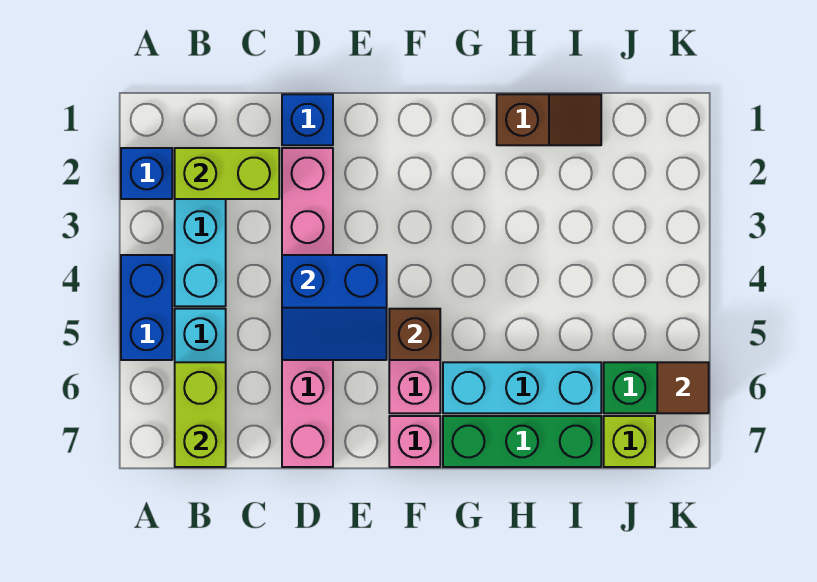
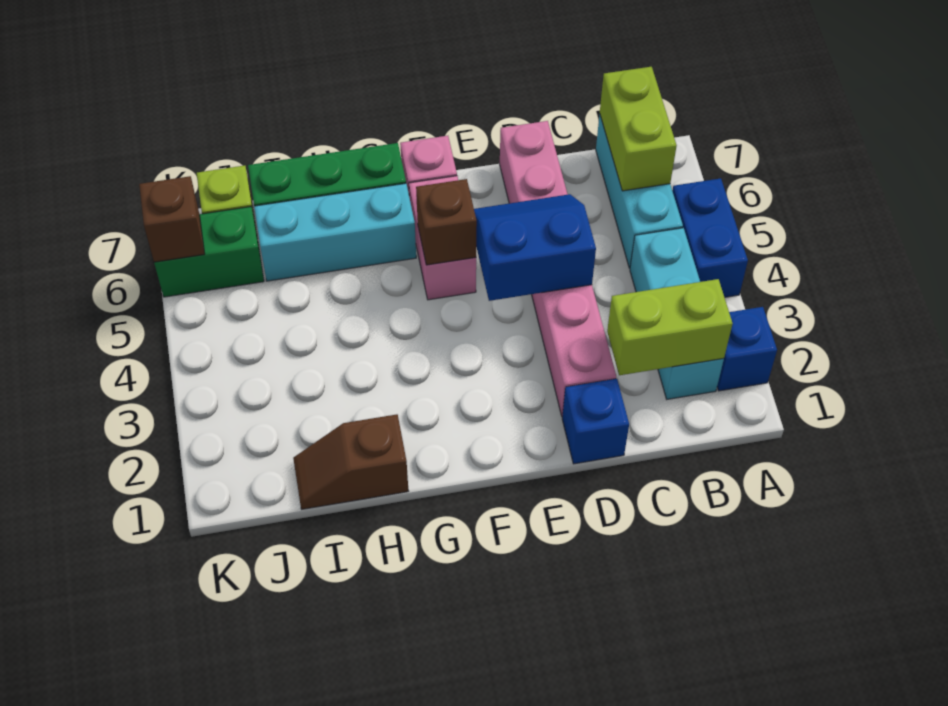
brown tile K6 level 2 -> brown brick K6 level 2

